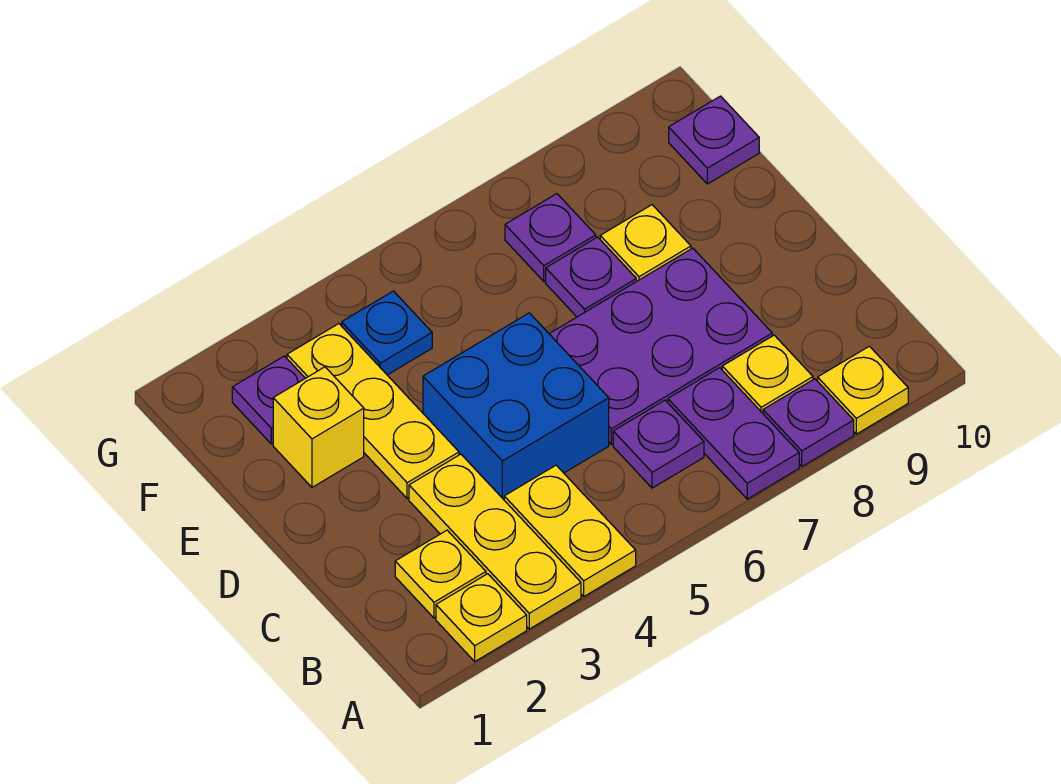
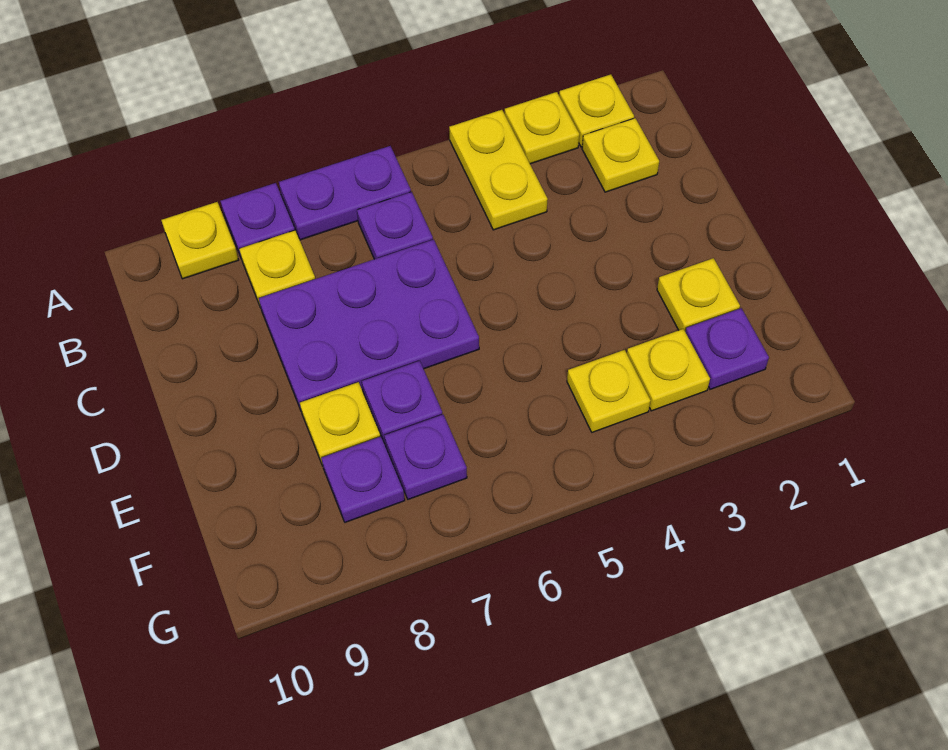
yellow plate A3:C3 level 1 -> yellow plate A3 level 1
purple plate A7:B7 level 1 -> purple plate A6:A7 level 1
blue brick C4:D5 level 1 -> none
yellow plate D3:F3 level 1 -> yellow plate F3 level 1
yellow brick E2 level 1 -> yellow plate E2 level 1
blue plate F4 level 1 -> yellow plate F4 level 1
purple plate F10 level 1 -> purple plate F8 level 1

